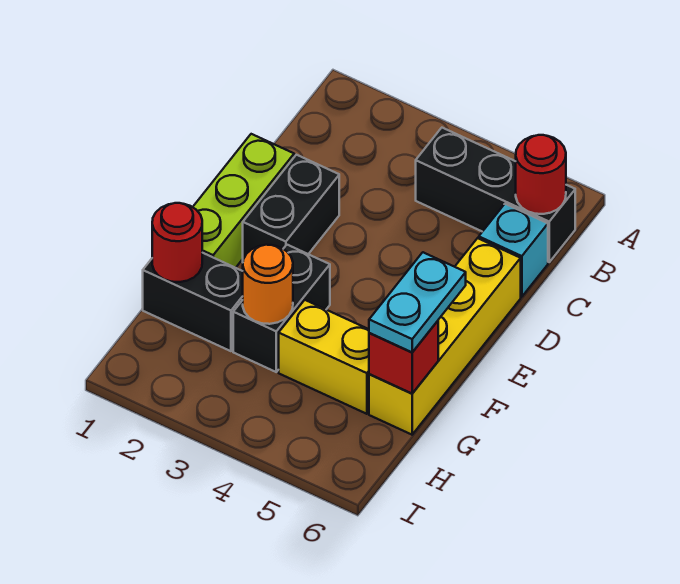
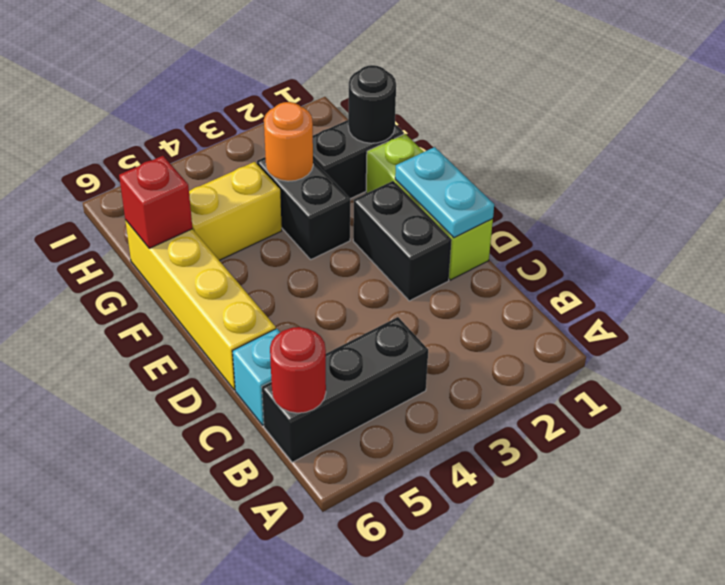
cyan plate F6:G6 level 3 -> cyan plate D1:E1 level 2
red round brick G1 level 2 -> black round brick G1 level 2

